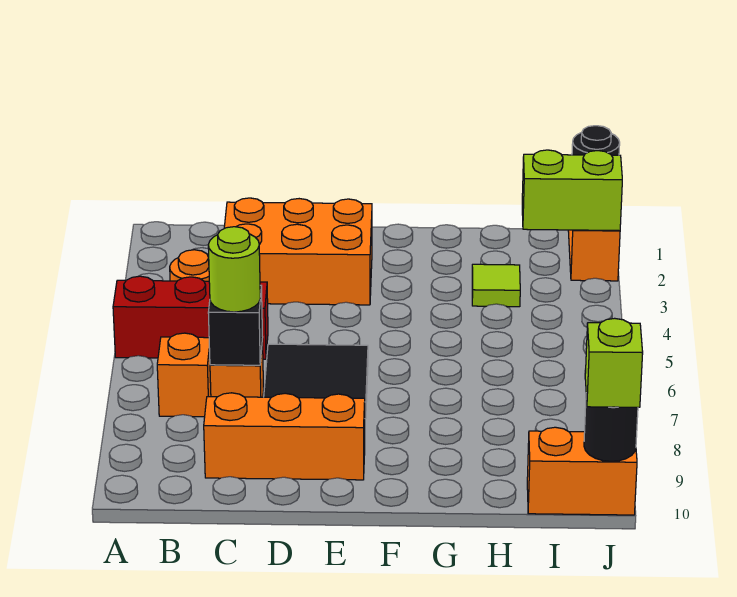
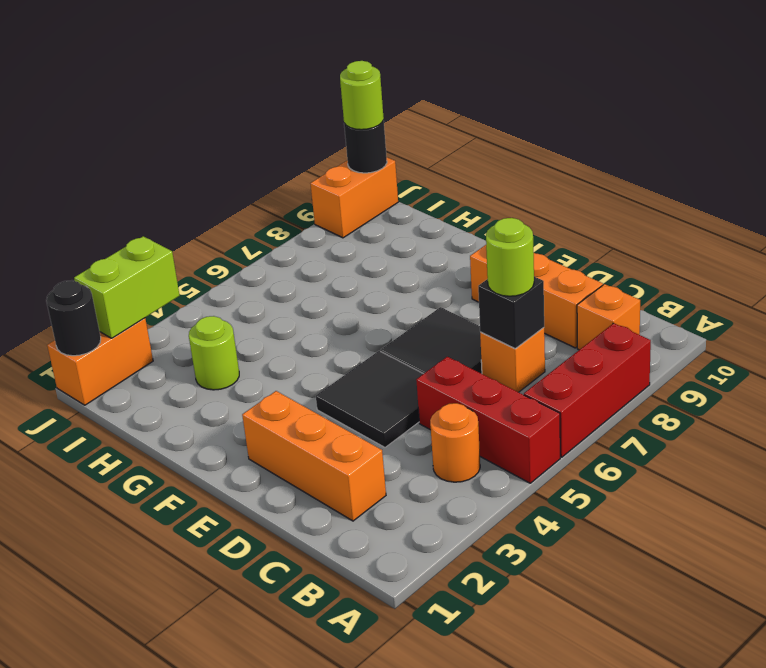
none -> red brick A6:A8 level 1
orange brick B7 level 1 -> orange brick B9 level 1
orange brick C2:E3 level 1 -> orange brick C2:E2 level 1
none -> black tile D4:E5 level 1
lime tile H3 level 1 -> lime round brick H3 level 1
lime brick I2:J2 level 2 -> lime brick J2:J3 level 2
orange brick I10:J10 level 1 -> orange brick J9:J10 level 1
lime brick J10 level 3 -> lime round brick J10 level 3

